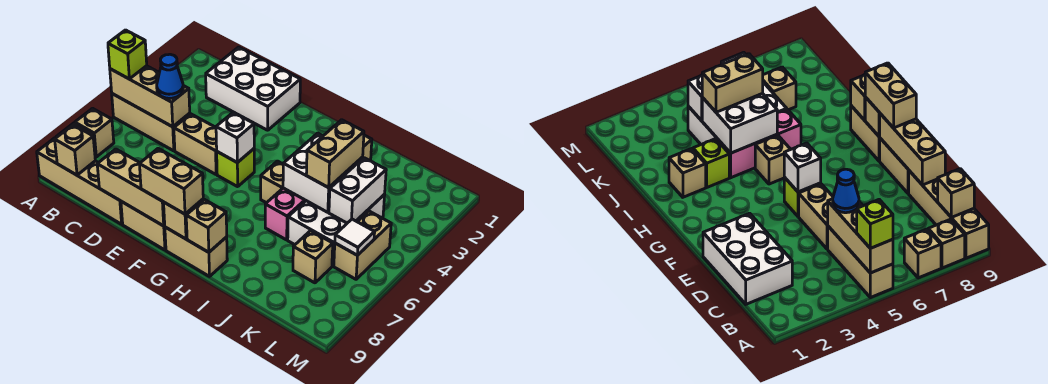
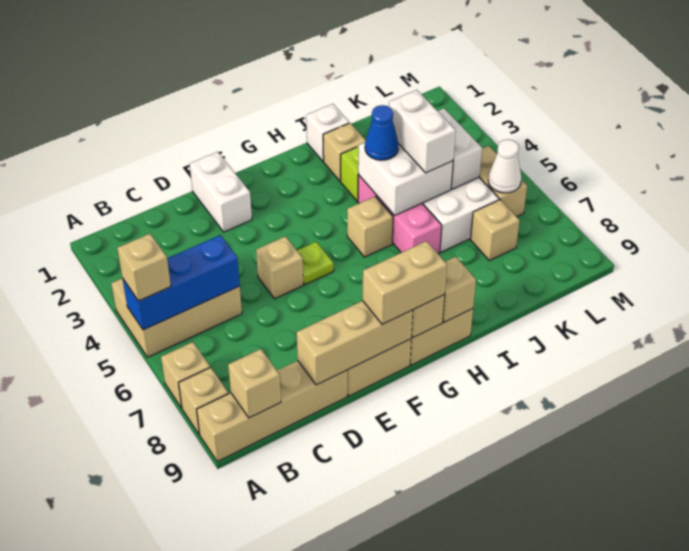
tan brick A5:C5 level 1 -> tan brick A4:C5 level 1
tan brick A5:C5 level 2 -> blue brick A5:C5 level 2
lime brick A5 level 3 -> tan brick A5 level 3
white brick C1:E2 level 1 -> white brick E1:E2 level 1
blue cone C5 level 3 -> blue cone I4 level 3
tan brick D5:E5 level 1 -> tan brick E5 level 1
lime brick F5 level 1 -> lime plate F5 level 1
white brick F5 level 2 -> white brick I1 level 1
tan brick J4:J5 level 3 -> white brick J4:J5 level 3
white tile L6 level 2 -> white cone L6 level 2

